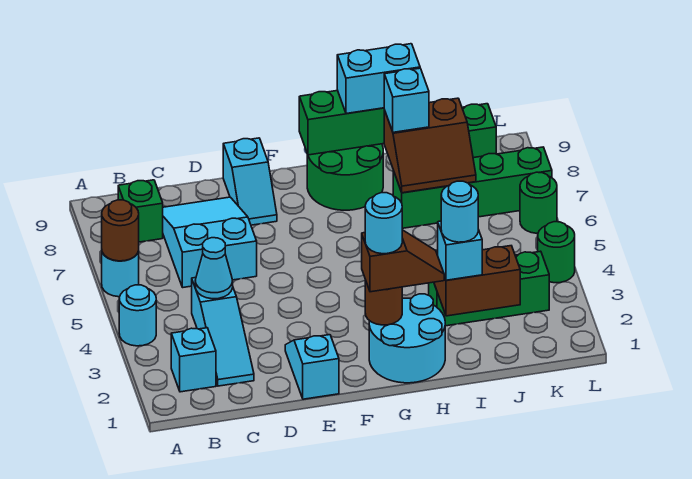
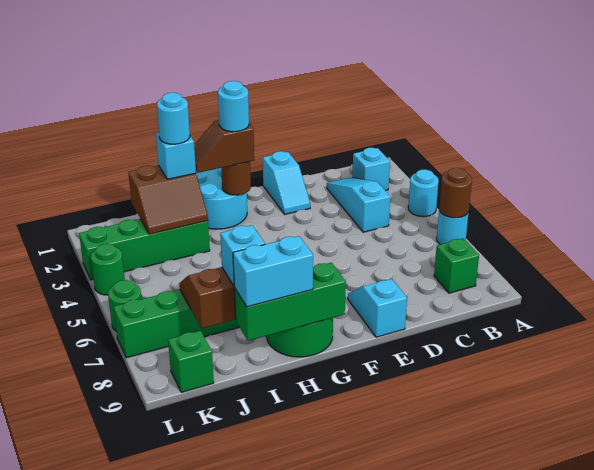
cyan cone C4 level 2 -> none
cyan slope C6:D8 level 1 top 6 -> none
green brick I3:K3 level 1 -> green brick I3:L3 level 1

